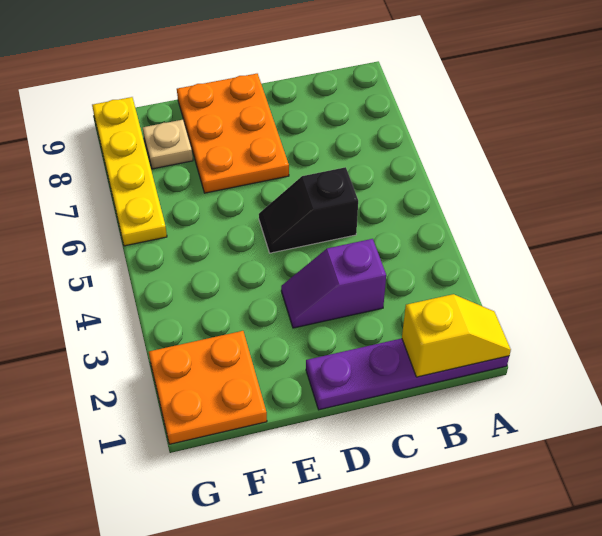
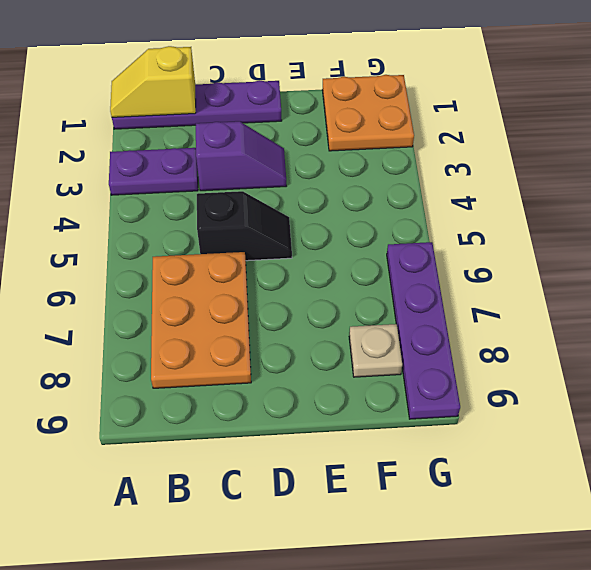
none -> purple plate A3:B3 level 1
orange plate D7:E9 level 1 -> orange plate B6:C8 level 1
yellow plate G6:G9 level 1 -> purple plate G6:G9 level 1

